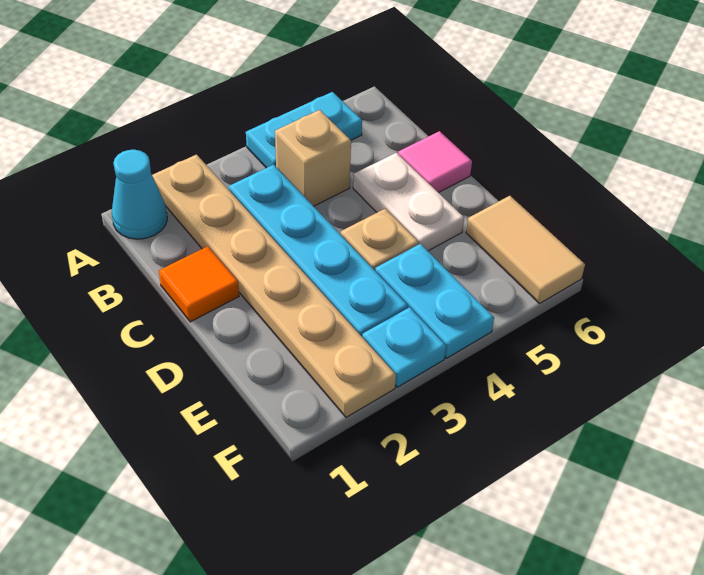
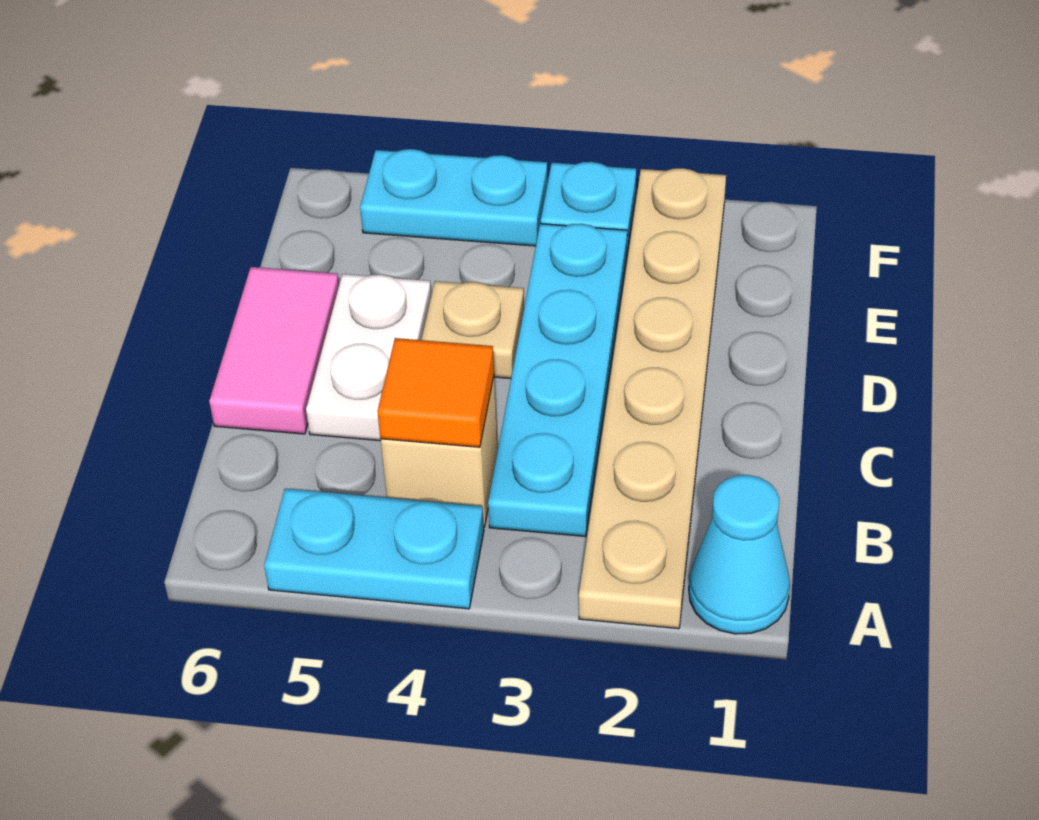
orange tile C1 level 1 -> orange tile B4 level 2
pink tile C6 level 1 -> pink tile C6:D6 level 1
cyan plate E4:F4 level 1 -> cyan plate F4:F5 level 1
tan tile E6:F6 level 1 -> none

